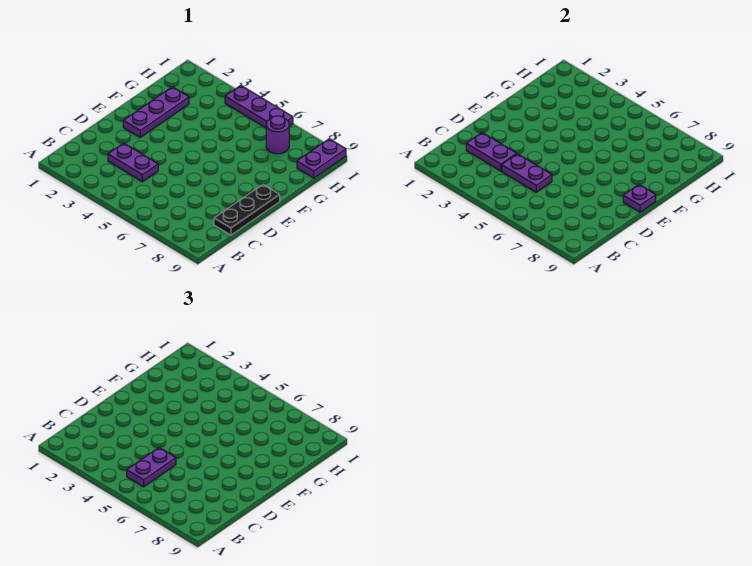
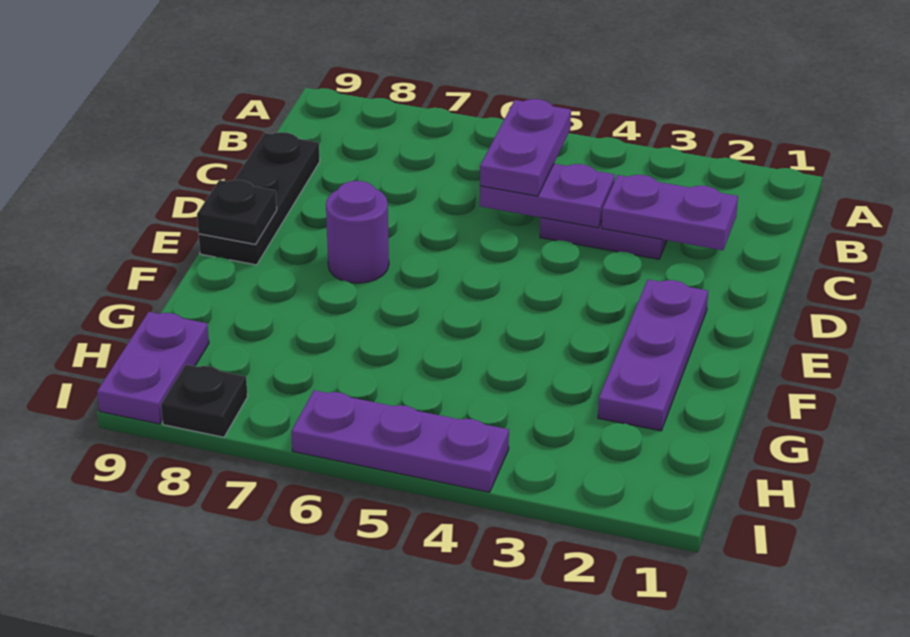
purple plate E9 level 2 -> black plate E9 level 2
purple round brick H7 level 1 -> purple round brick E7 level 1
none -> black plate I8 level 1

